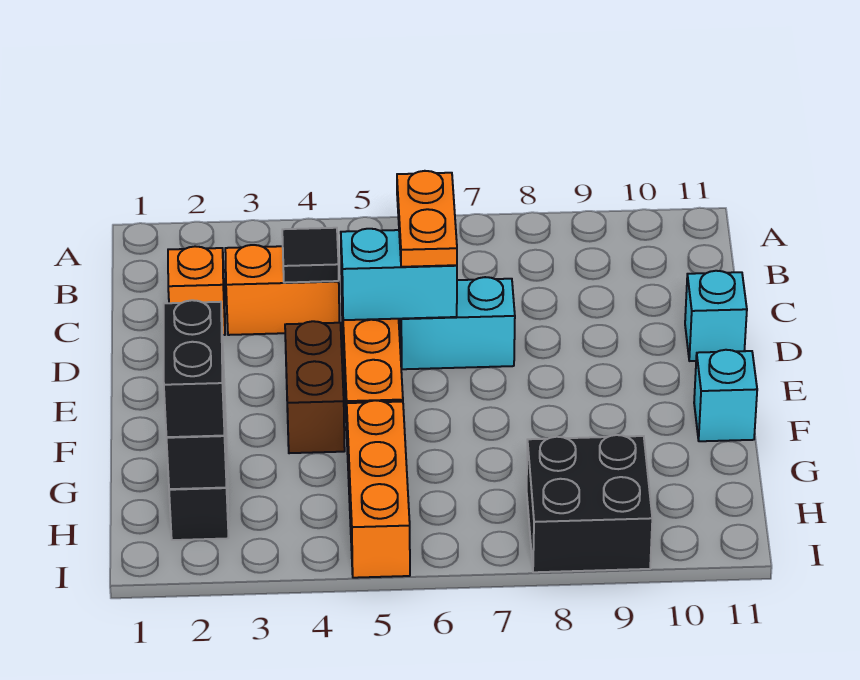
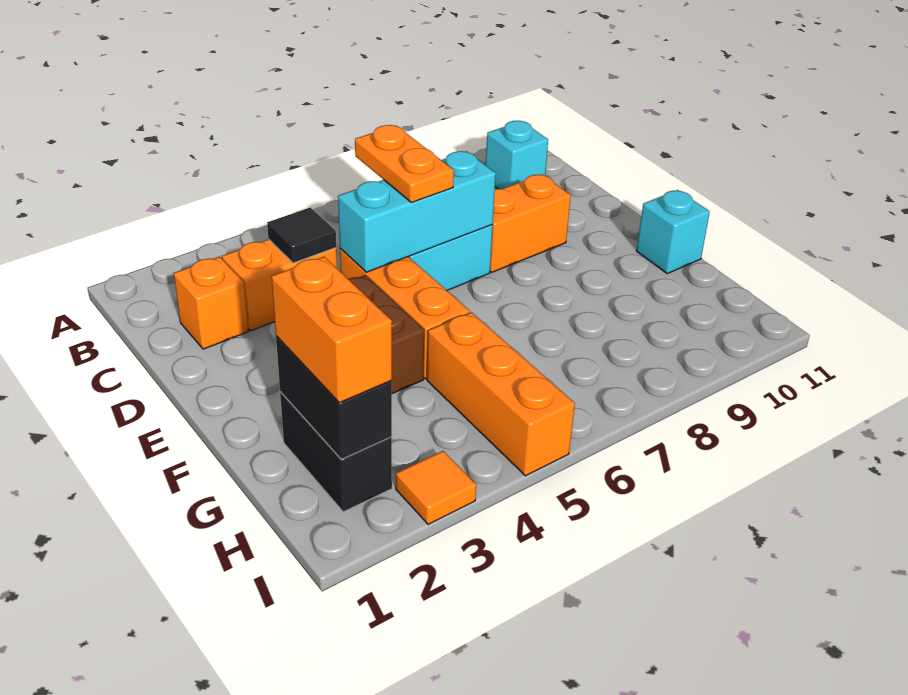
cyan brick D5:D6 level 2 -> cyan brick D5:D7 level 2
none -> orange brick D8:D9 level 1
cyan brick D11 level 1 -> cyan brick B10 level 1
black brick G2:H2 level 3 -> orange brick G2:H2 level 3
black brick H8:I9 level 1 -> none
none -> orange tile I3 level 1

